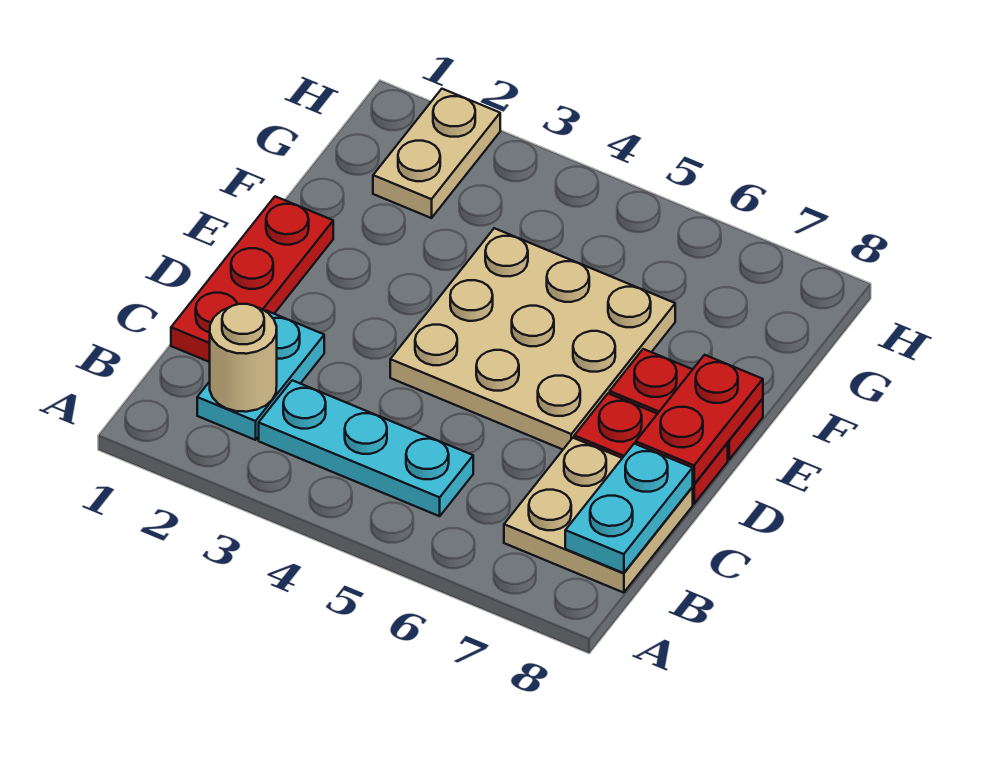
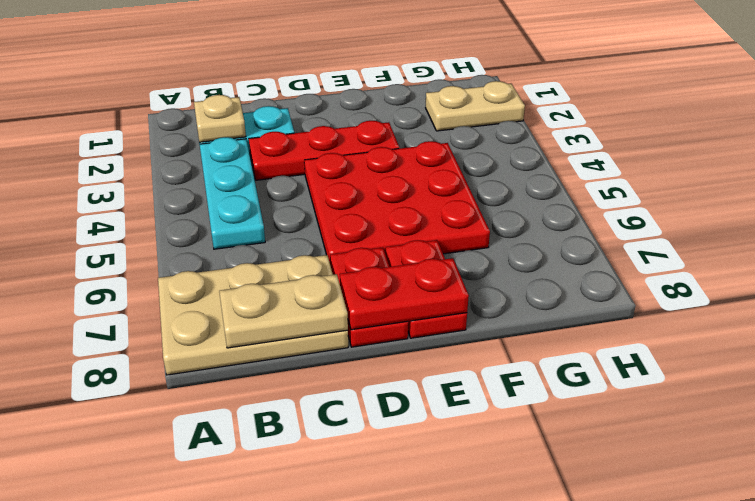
tan round brick B2 level 2 -> tan plate B2 level 2
tan plate B7:C8 level 1 -> tan plate A7:C8 level 1
cyan plate B8:C8 level 2 -> tan plate B8:C8 level 2
red plate C1:E1 level 1 -> red plate C3:E3 level 1
tan plate D4:F6 level 1 -> red plate D4:F6 level 1

